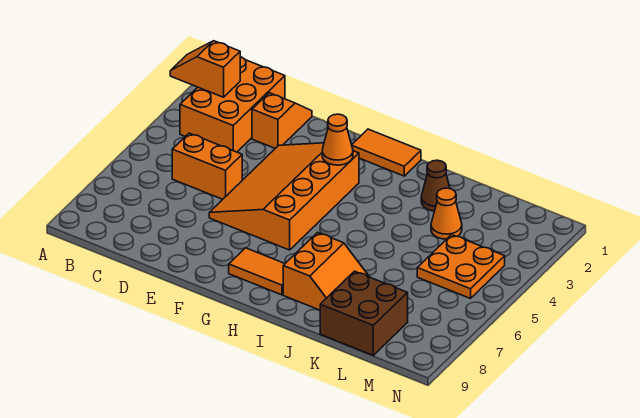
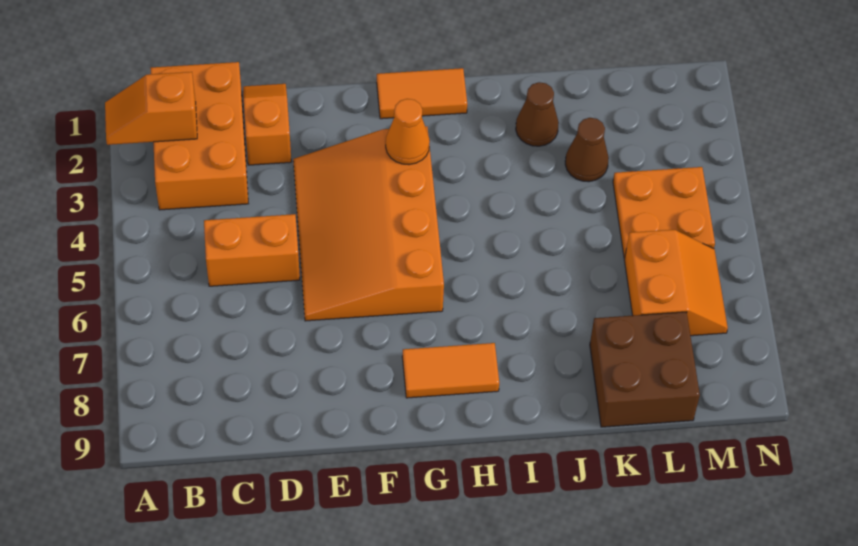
orange slope I7:J8 level 1 top I -> orange slope L6:M7 level 1 top L
orange cone K3 level 1 -> brown cone K3 level 1

